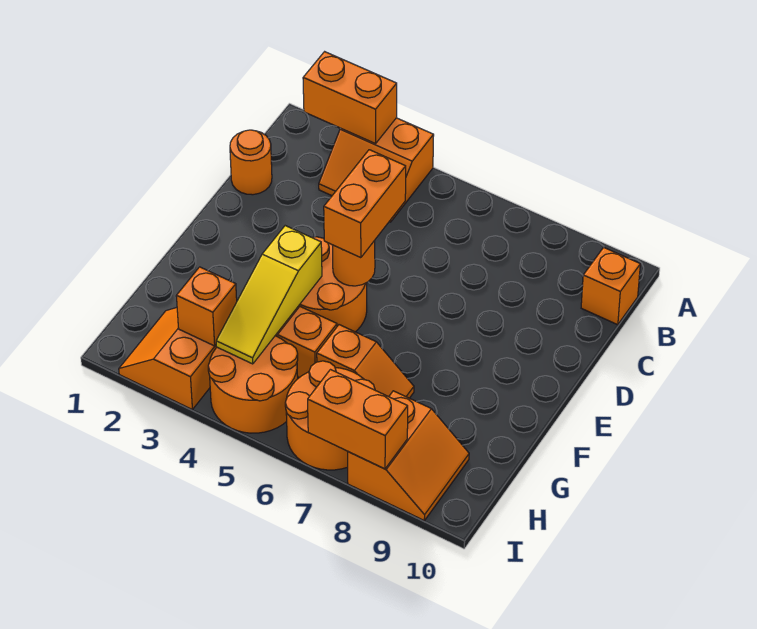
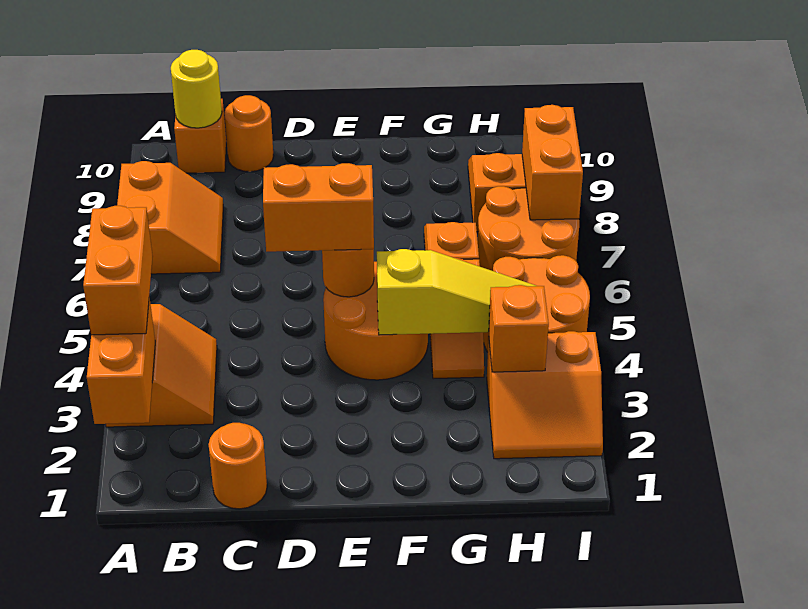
none -> orange brick A3:A4 level 3
none -> orange slope A7:B8 level 1 top A
none -> yellow round brick B10 level 2
none -> orange round brick C10 level 1

